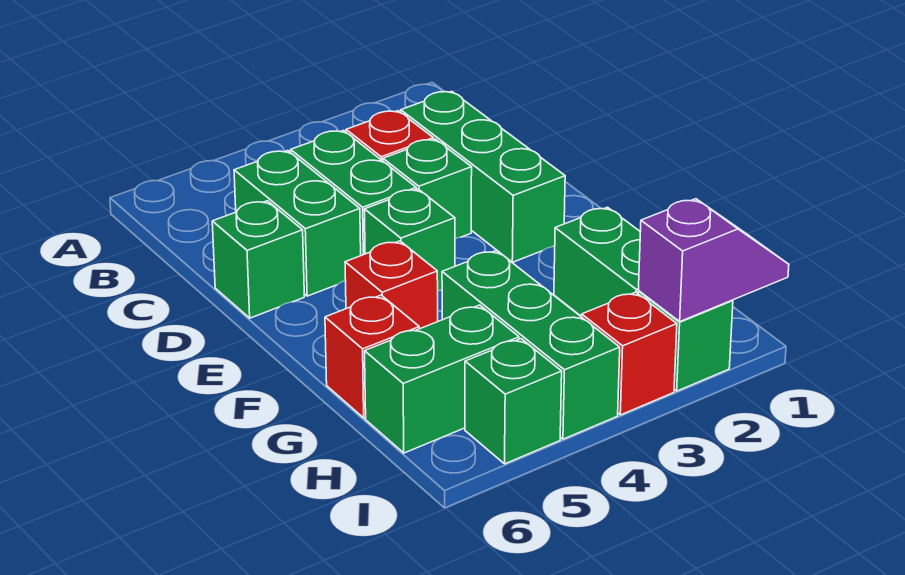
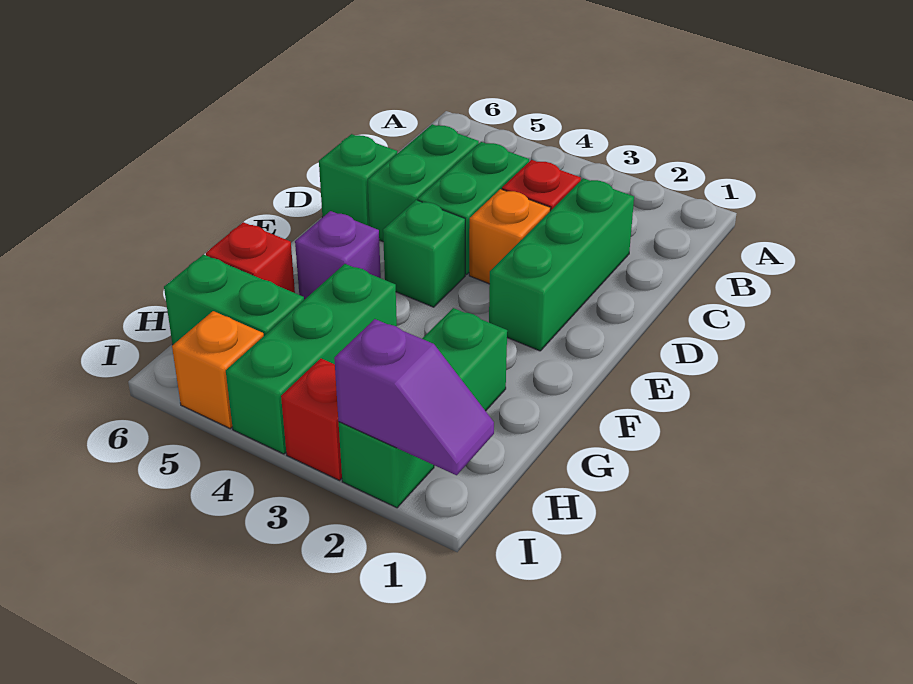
green brick D3 level 1 -> orange brick D3 level 1
red brick F5 level 1 -> purple brick F5 level 1
green brick I5 level 1 -> orange brick I5 level 1

